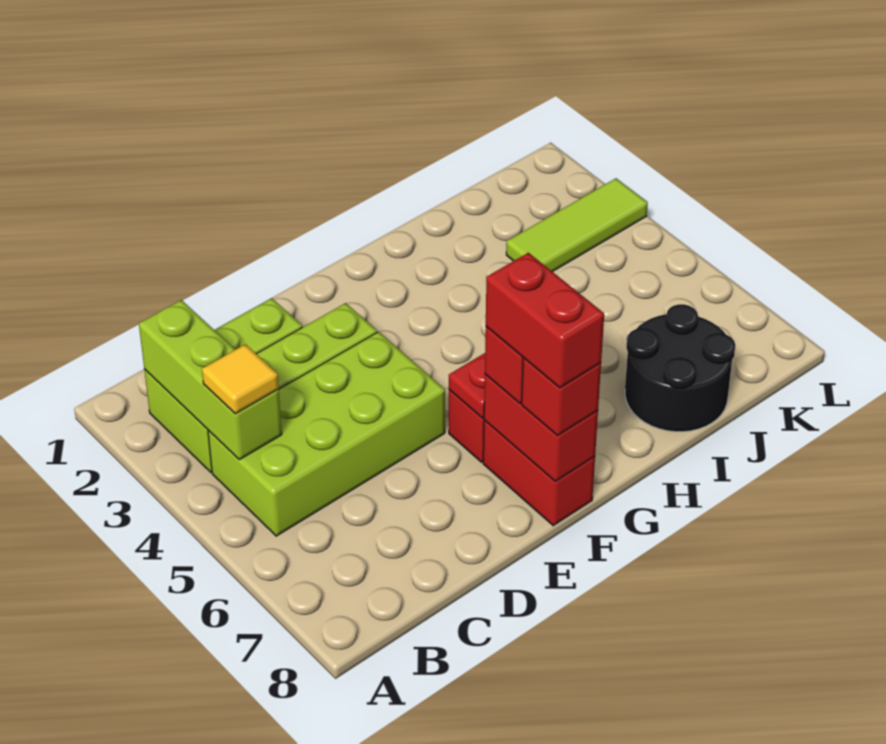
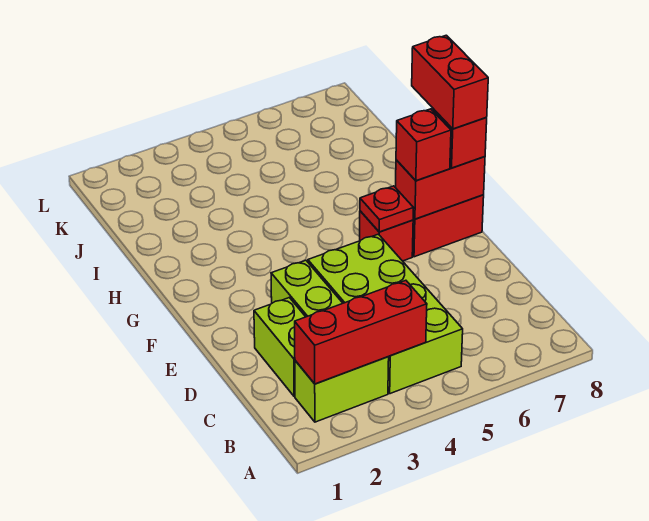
lime brick B2:B4 level 2 -> red brick B2:B4 level 2
yellow tile B4 level 3 -> none
red brick F7:F8 level 4 -> red brick F8:G8 level 4
black round brick I7:J8 level 1 -> none
lime tile J3:L3 level 1 -> none

